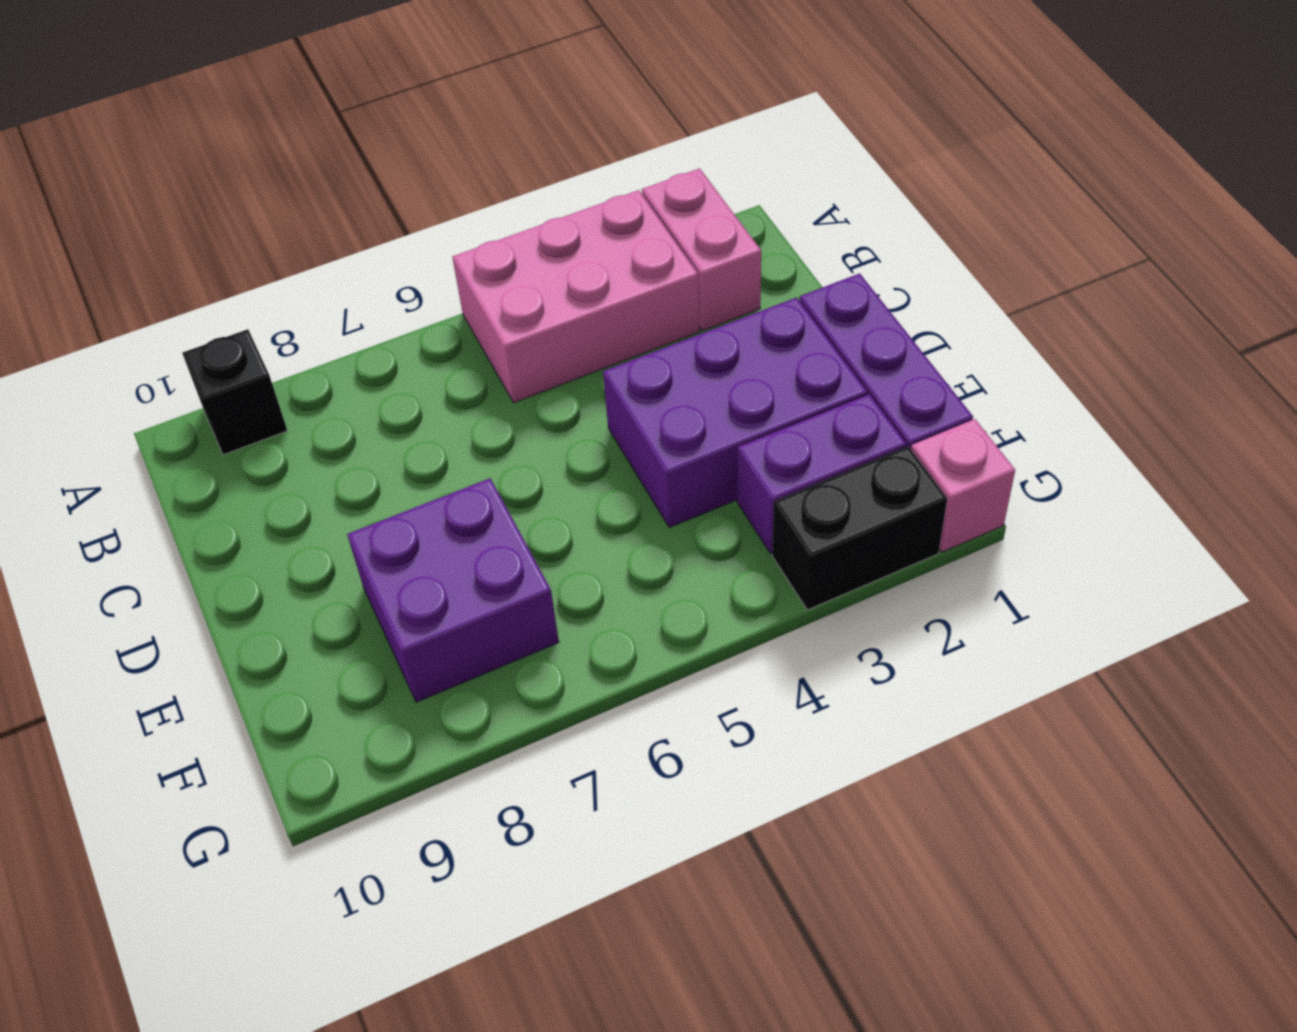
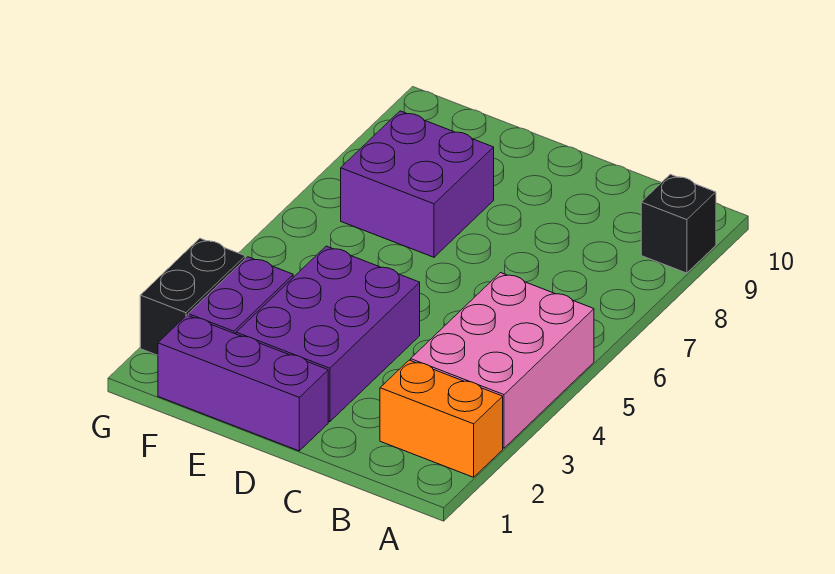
pink brick A2:B2 level 1 -> orange brick A2:B2 level 1
pink brick G1 level 1 -> none

